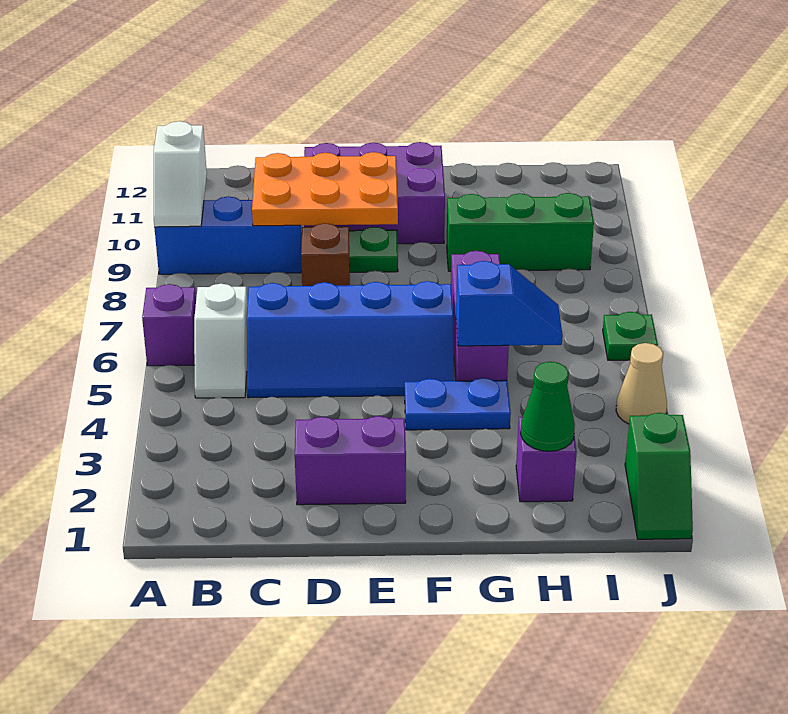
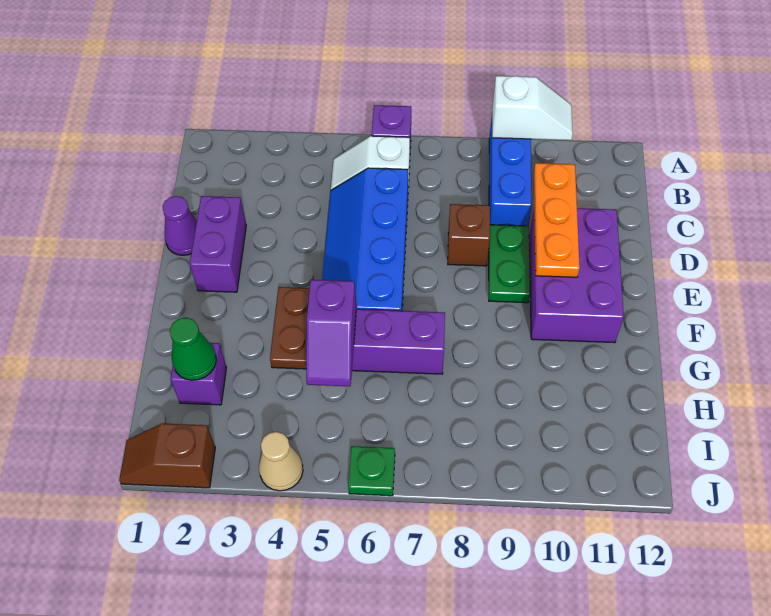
white slope A9:A10 level 2 top 10 -> white slope A9:A10 level 2 top 9
orange plate C9:E10 level 2 -> orange plate C10:E10 level 2
none -> purple cone D1 level 1
blue plate F4:G4 level 1 -> brown plate F4:G4 level 1
blue slope G5:H5 level 2 top G -> purple slope G5:H5 level 2 top G
green brick G9:I9 level 1 -> none
green slope J1:J2 level 1 top 2 -> brown slope J1:J2 level 1 top 2

